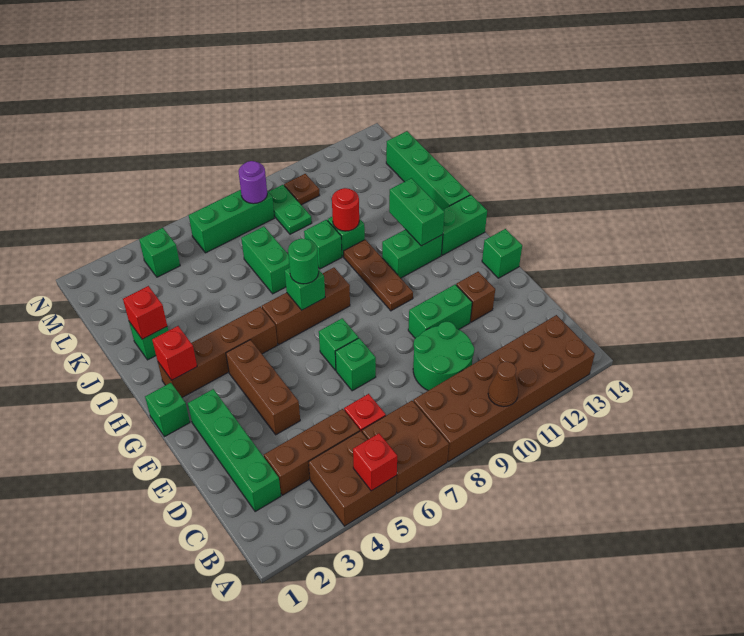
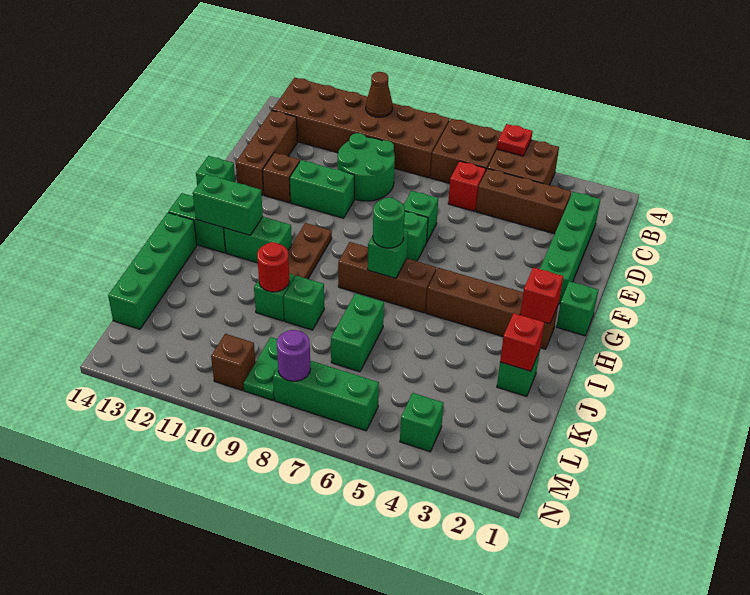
red brick A5 level 2 -> red plate A5 level 2
brown brick E4:G4 level 1 -> brown brick C13:E13 level 1
green brick H12:I12 level 2 -> green brick H12:H13 level 2
brown plate M10 level 1 -> brown brick M10 level 1

